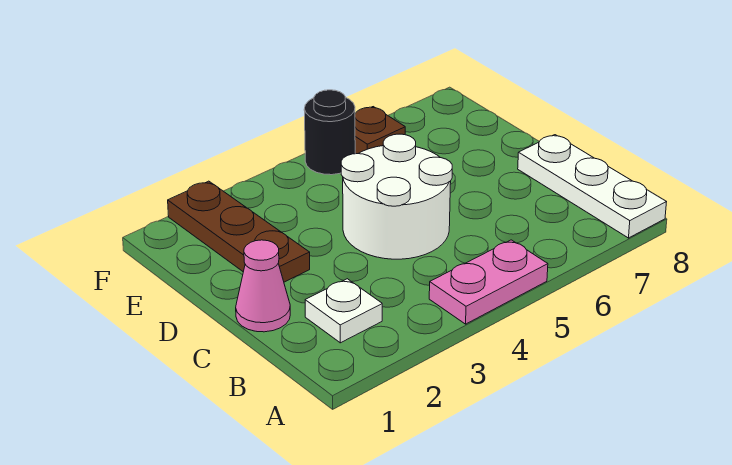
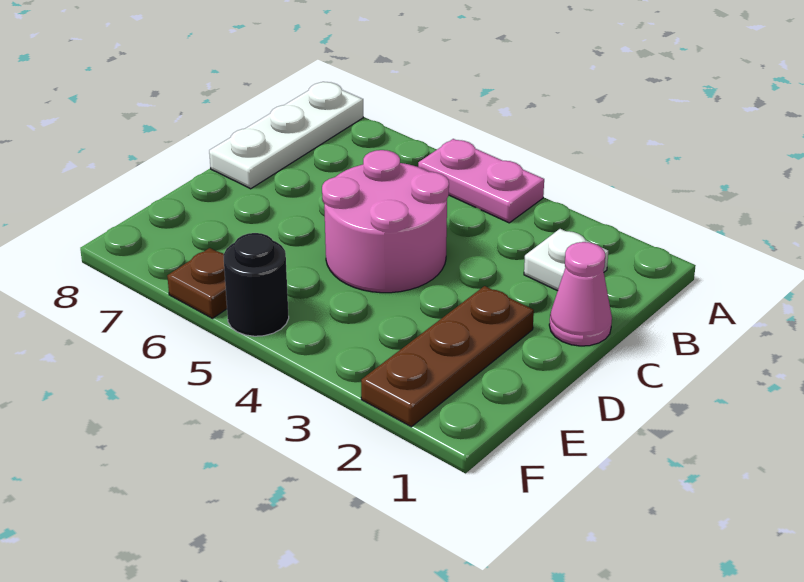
white round brick C4:D5 level 1 -> pink round brick C4:D5 level 1

